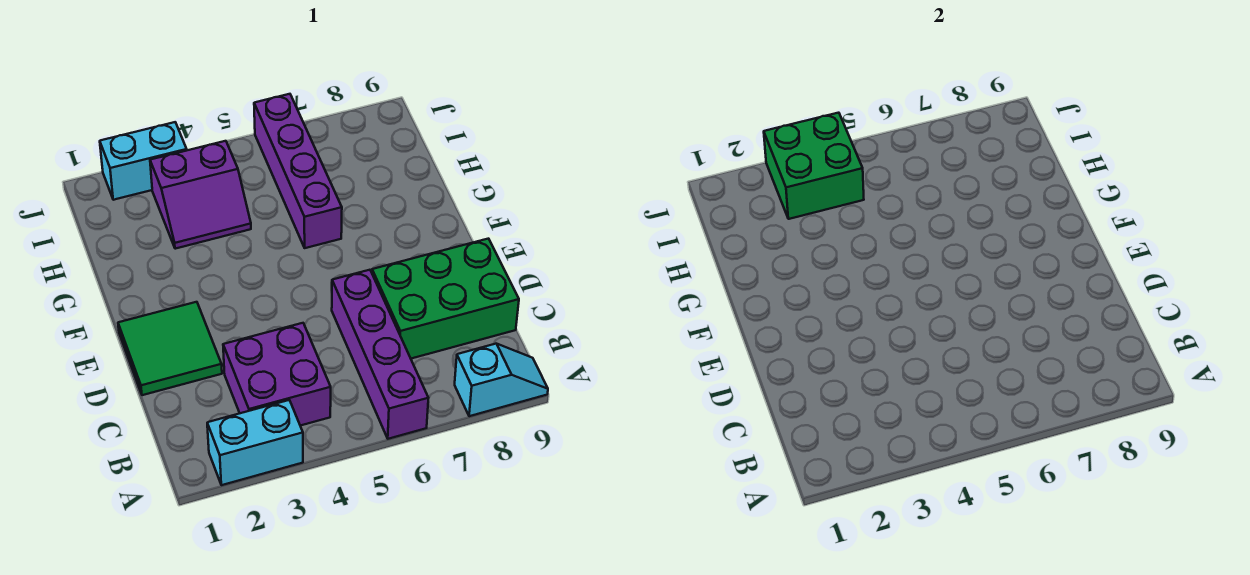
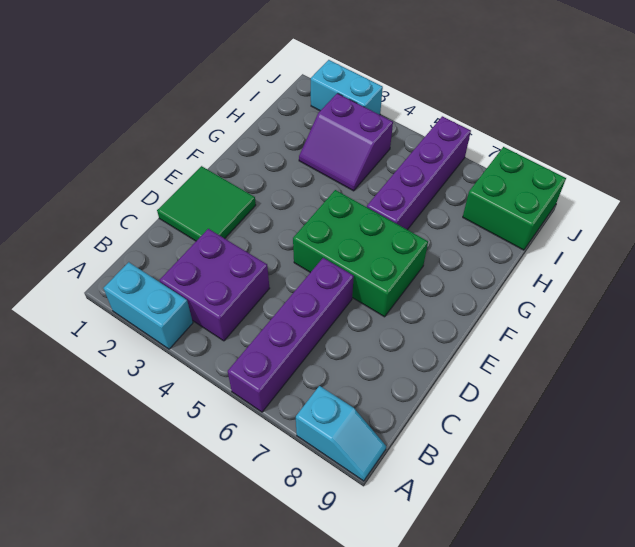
green brick C7:D9 level 1 -> green brick E5:F7 level 1
green brick I3:J4 level 2 -> green brick I8:J9 level 1

